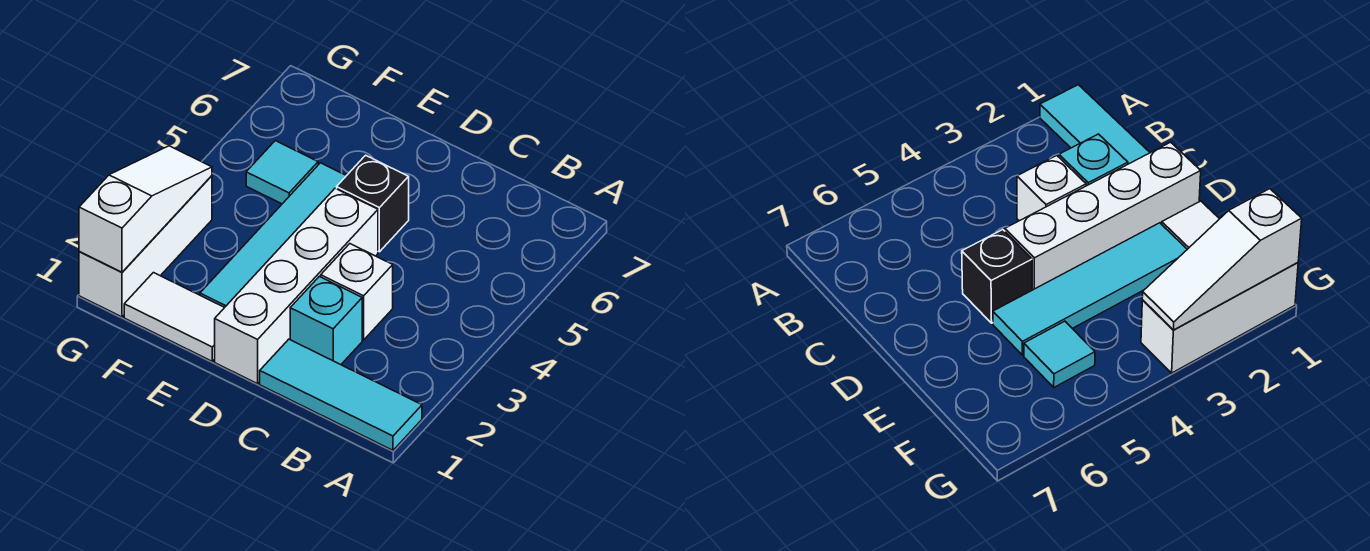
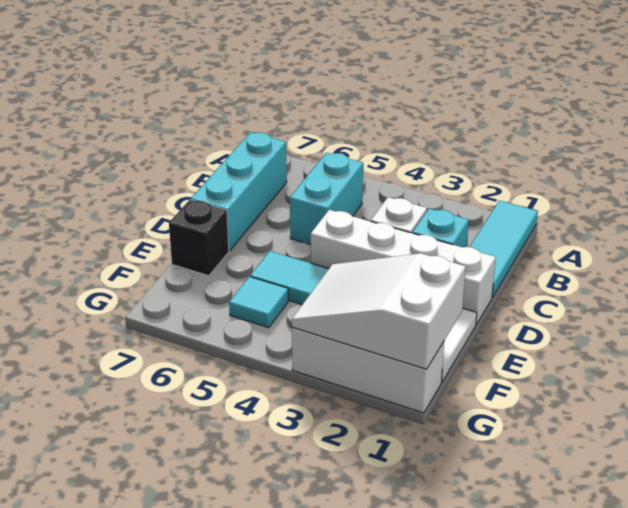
none -> cyan brick B5:C5 level 1
none -> cyan brick B7:D7 level 1
black brick D5 level 1 -> black brick E7 level 1
white slope G1:G3 level 2 top 1 -> white slope F1:G3 level 2 top 1

